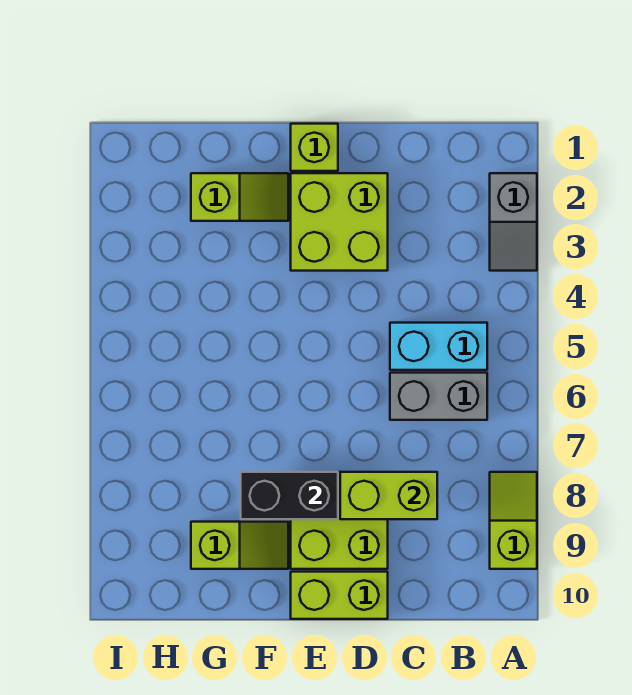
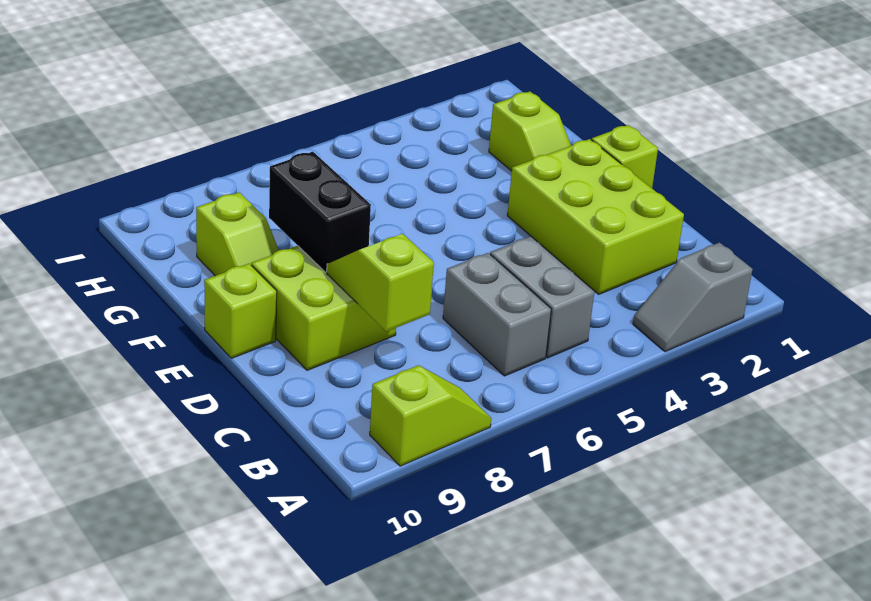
cyan brick B5:C5 level 1 -> grey brick B5:C5 level 1
lime brick C8:D8 level 2 -> lime slope C8:D8 level 2 top C
lime brick D2:E3 level 1 -> lime brick C2:E3 level 1
lime brick D10:E10 level 1 -> lime brick E10 level 1

